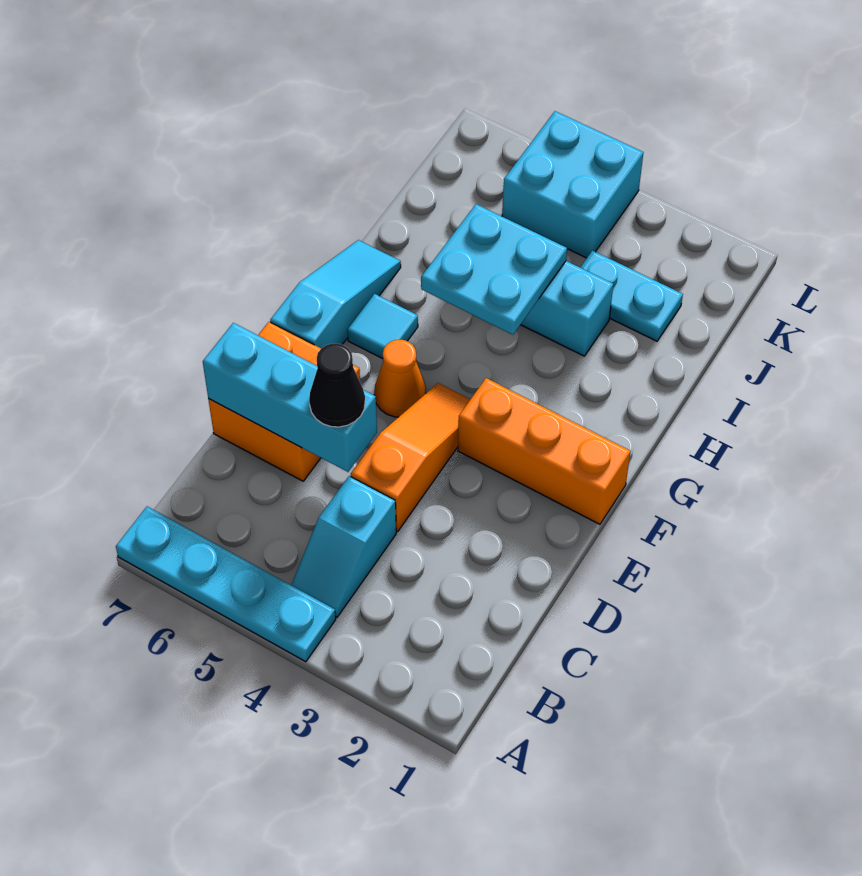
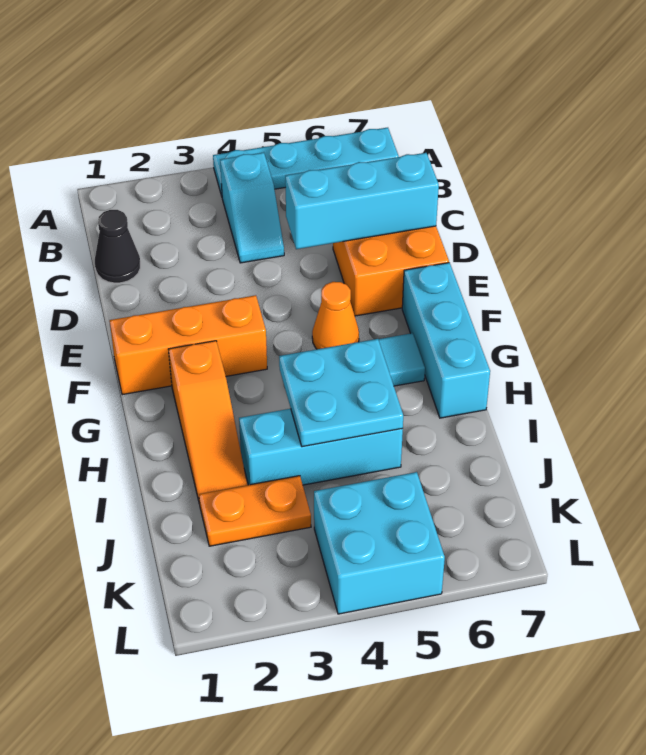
cyan slope B4:C4 level 1 top C -> cyan slope B4:C4 level 1 top B
orange slope D4:F4 level 1 top D -> orange slope G2:I2 level 1 top G
black cone D5 level 3 -> black cone C1 level 1
cyan slope F7:H7 level 1 top F -> cyan brick F7:H7 level 1
cyan plate J2:J3 level 1 -> orange plate J2:J3 level 1

